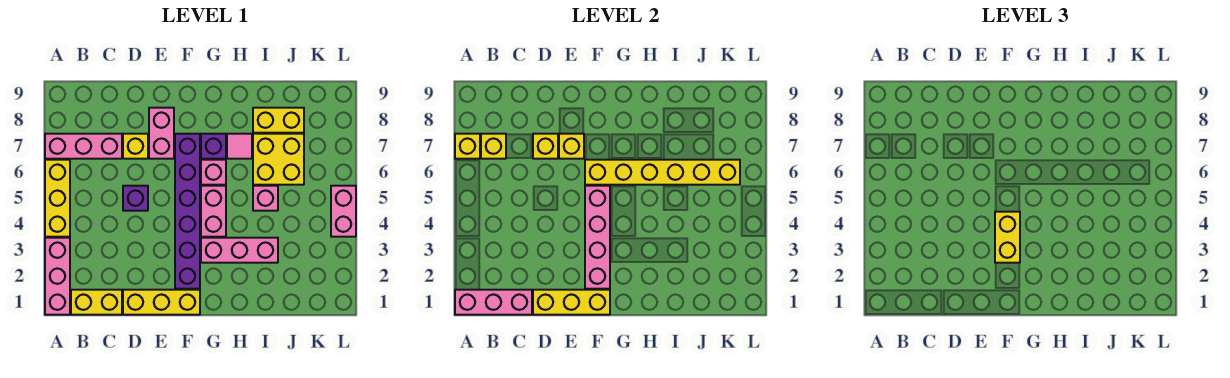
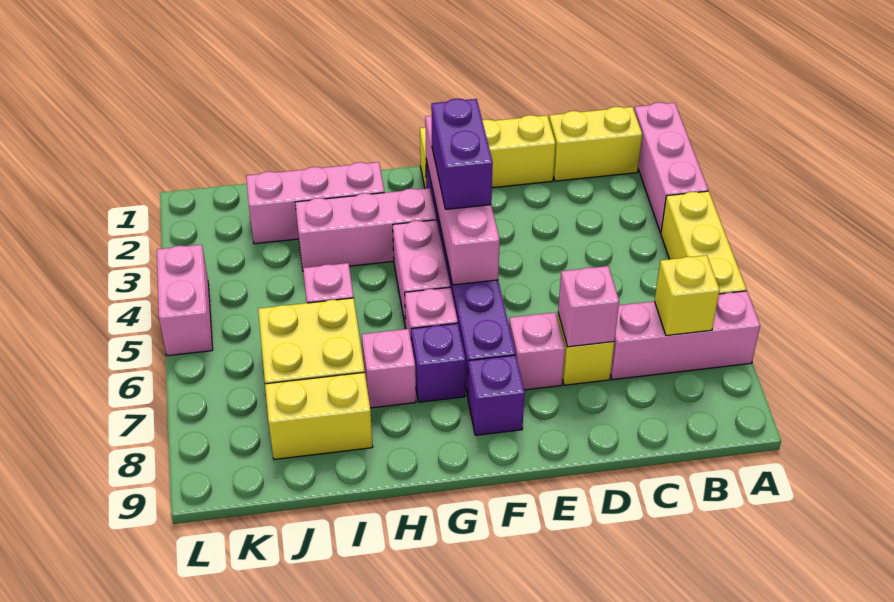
pink brick A1:C1 level 2 -> pink brick H2:J2 level 1
yellow brick A7 level 2 -> none
yellow brick D1:F1 level 2 -> none
purple brick D5 level 1 -> purple brick F8 level 1
yellow brick D7 level 2 -> pink brick D7 level 2
pink brick E7:E8 level 1 -> pink brick E7 level 1
yellow brick E7 level 2 -> none
yellow brick F3:F4 level 3 -> purple brick F3:F4 level 3
yellow brick F6:K6 level 2 -> none
pink tile H7 level 1 -> pink brick H7 level 1

